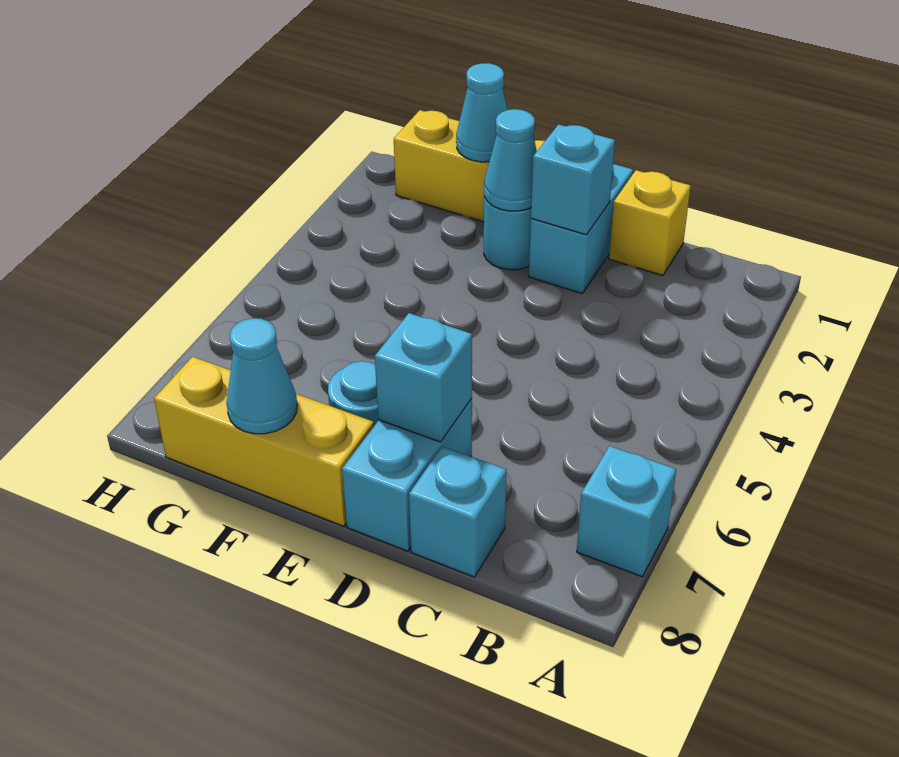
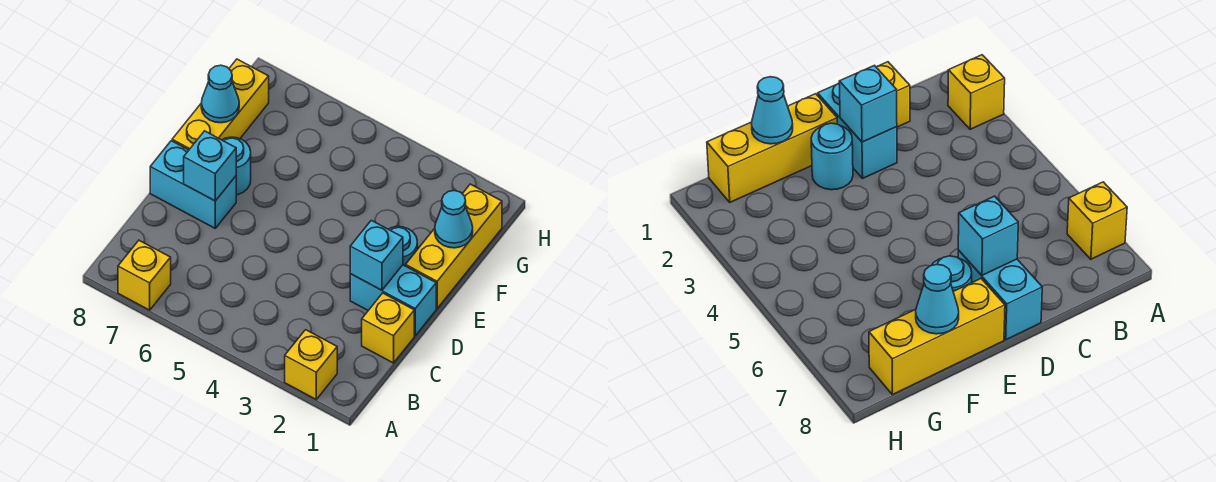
none -> yellow brick A2 level 1
cyan brick A7 level 1 -> yellow brick A7 level 1
cyan brick C8 level 1 -> none
cyan cone E2 level 2 -> none

